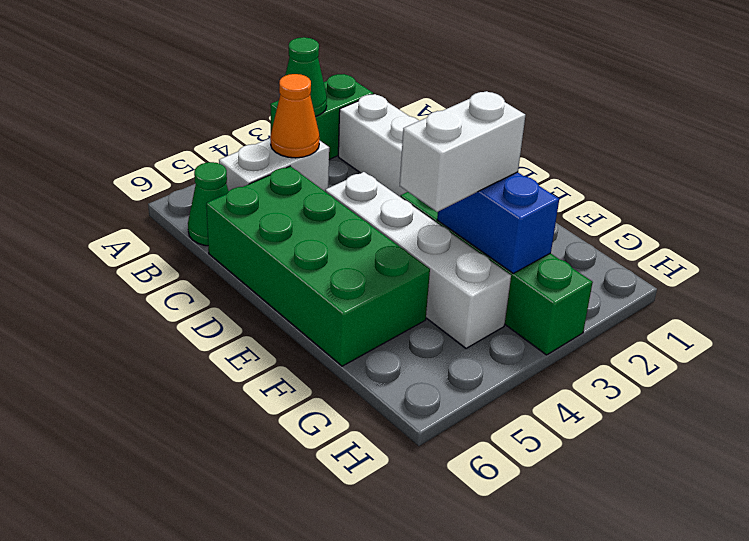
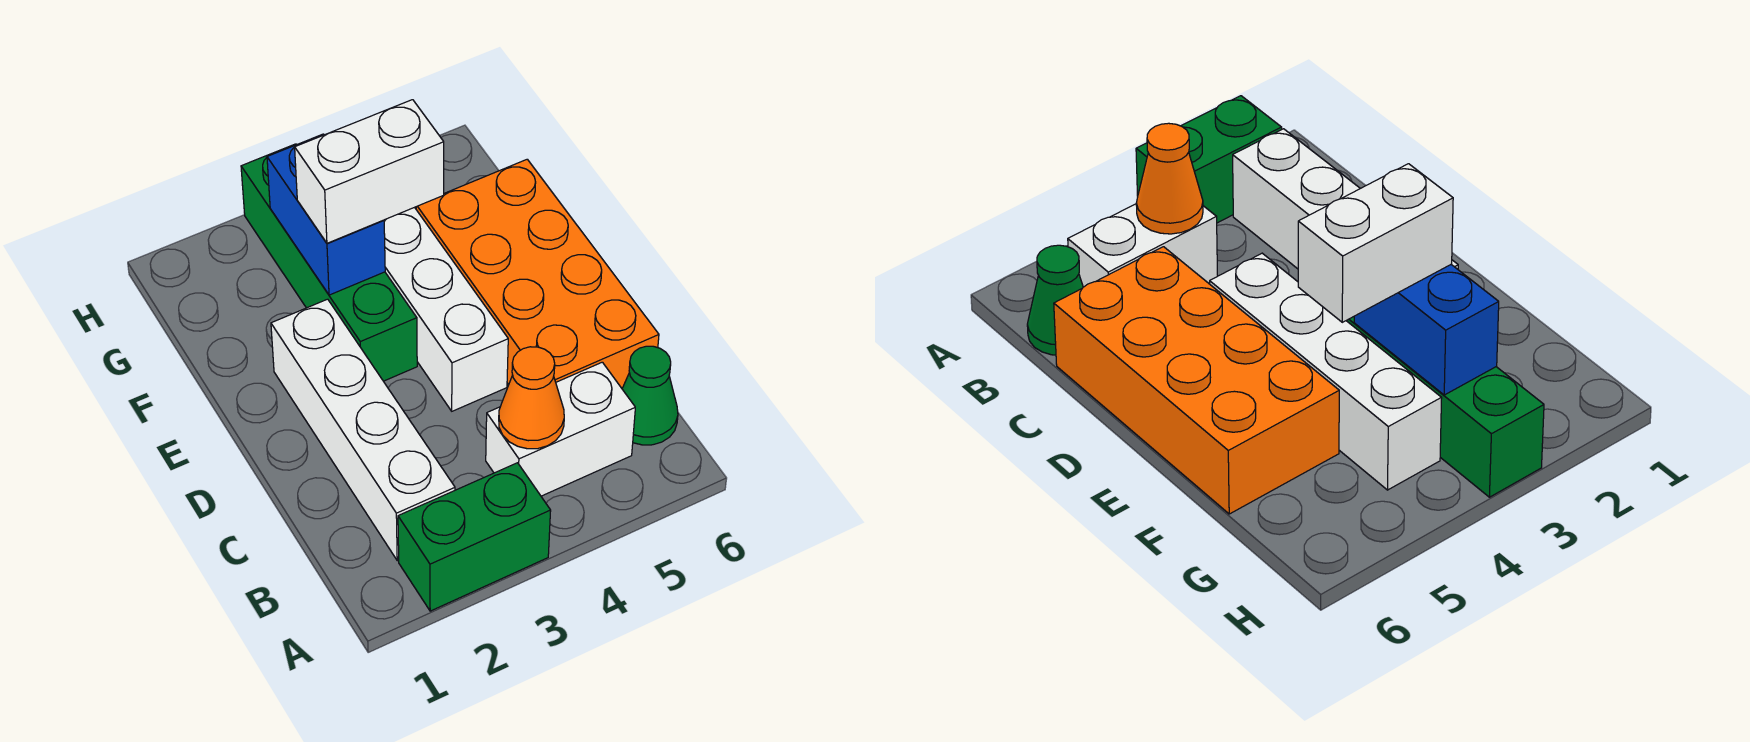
green cone A3 level 2 -> none
green brick C5:F6 level 1 -> orange brick C5:F6 level 1

